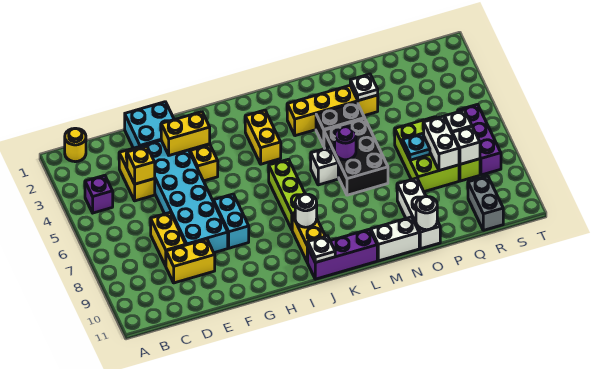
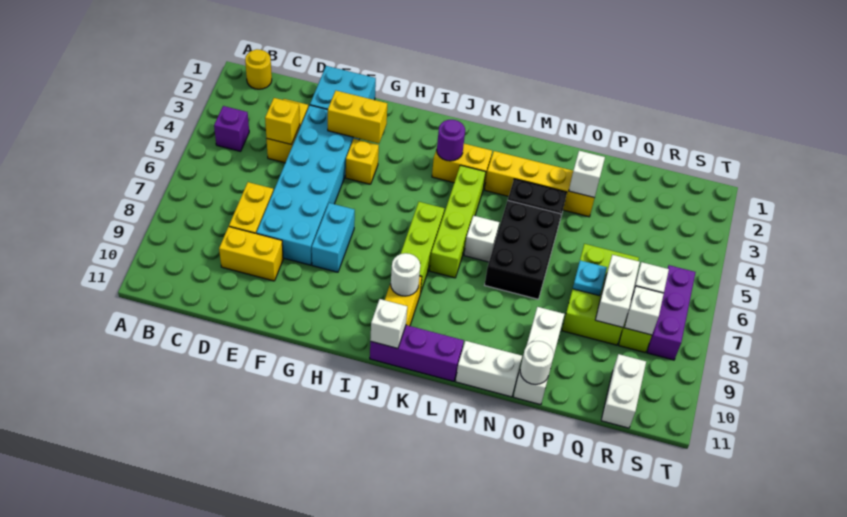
yellow brick J3:J4 level 1 -> yellow brick J3:K3 level 1
white plate J11 level 2 -> white brick J11 level 2
none -> lime brick K4:K7 level 1
purple round brick M6 level 2 -> purple round brick J3 level 2
white plate O3 level 2 -> white brick O3 level 2
grey brick R10:R11 level 1 -> white brick R10:R11 level 1

